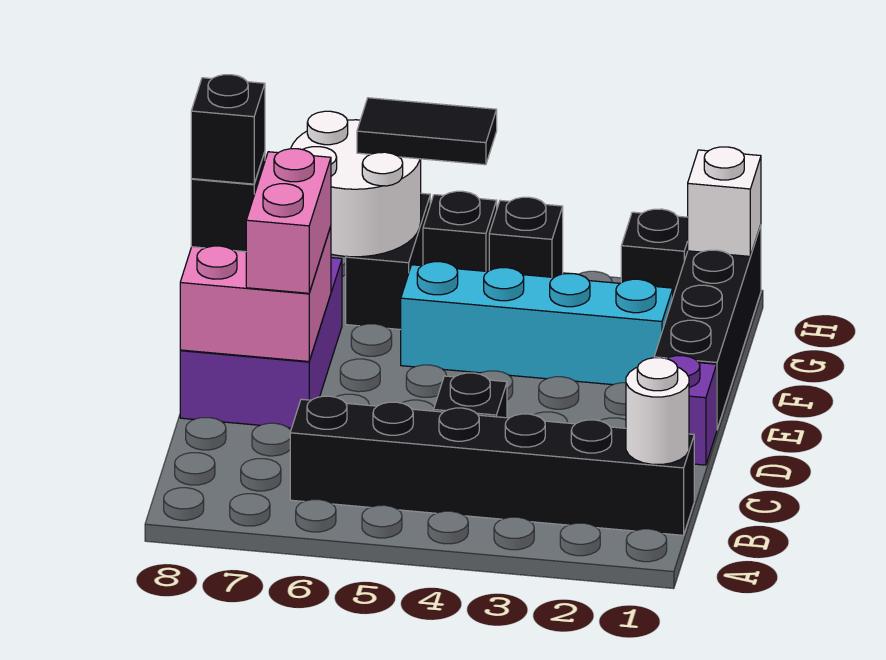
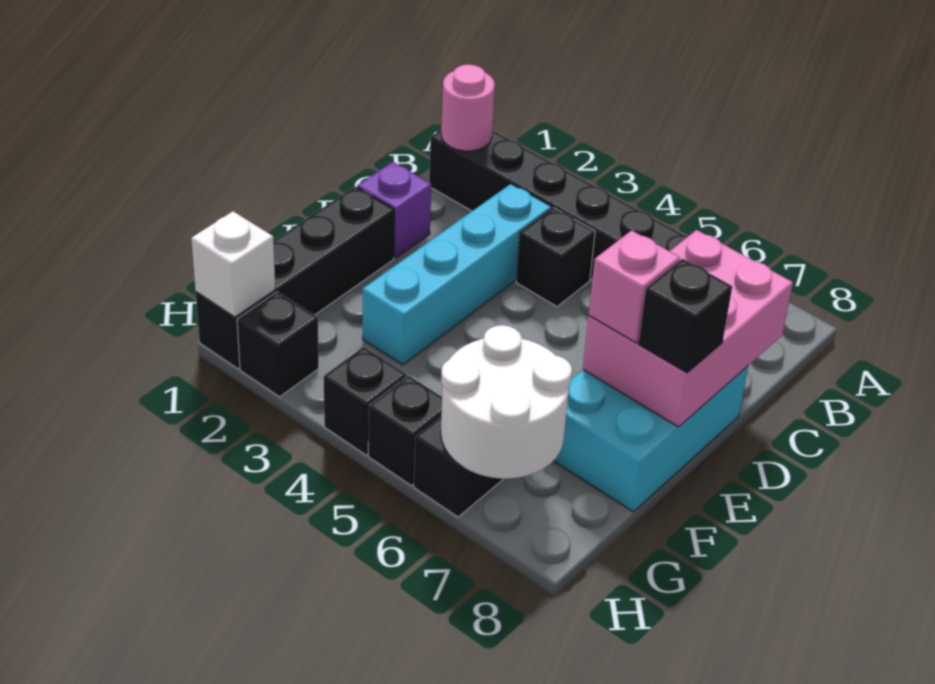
white round brick B1 level 2 -> pink round brick B1 level 2
purple brick D7:F8 level 1 -> cyan brick D7:F8 level 1
pink brick D7:E8 level 2 -> pink brick C7:E8 level 2
pink brick D7:E7 level 3 -> pink brick E7 level 3
black brick E8 level 4 -> none
cyan brick F2:F5 level 1 -> cyan brick C3:F3 level 1
black tile H5:H6 level 3 -> none

